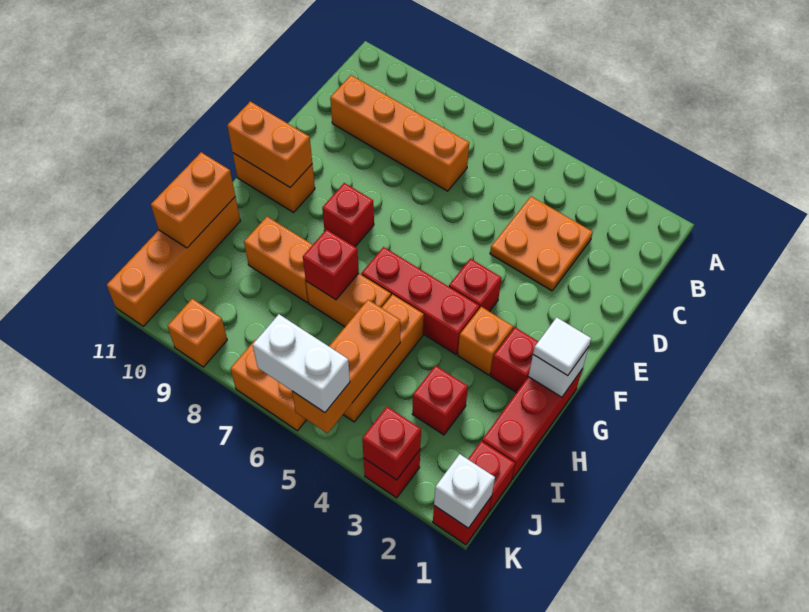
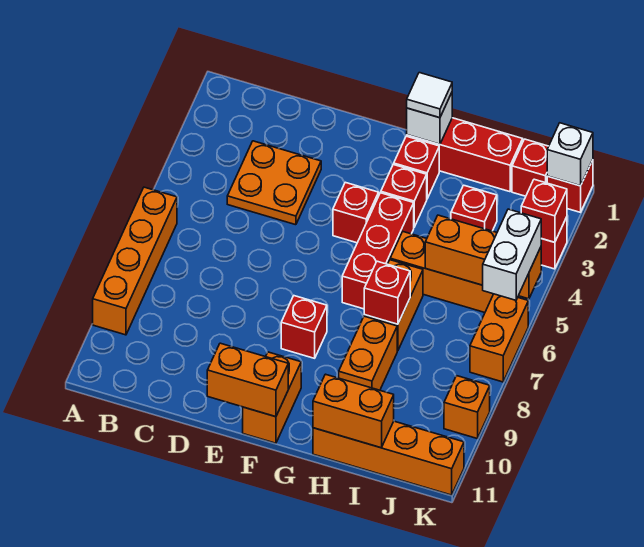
orange brick C7:C10 level 1 -> orange brick A6:A9 level 1
orange brick F10:F11 level 2 -> orange brick E11:F11 level 2
orange brick G3 level 1 -> red brick G3 level 1

